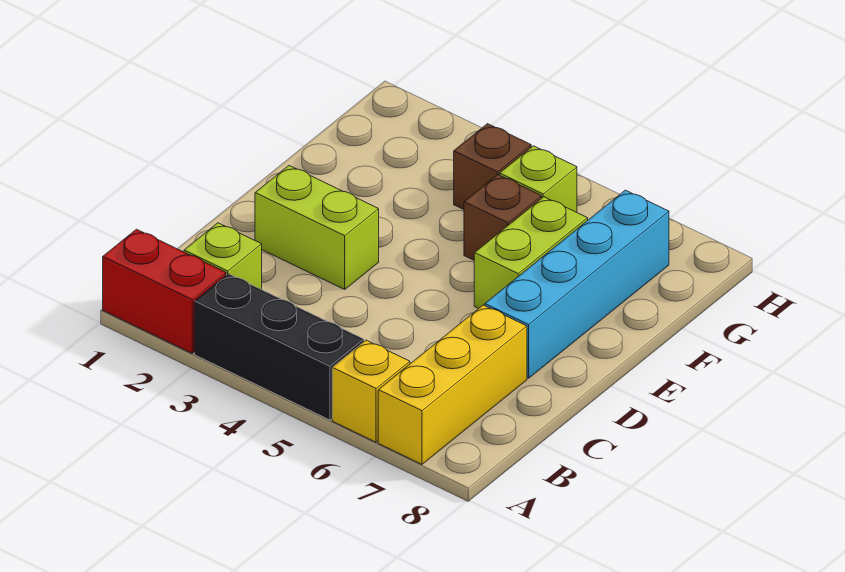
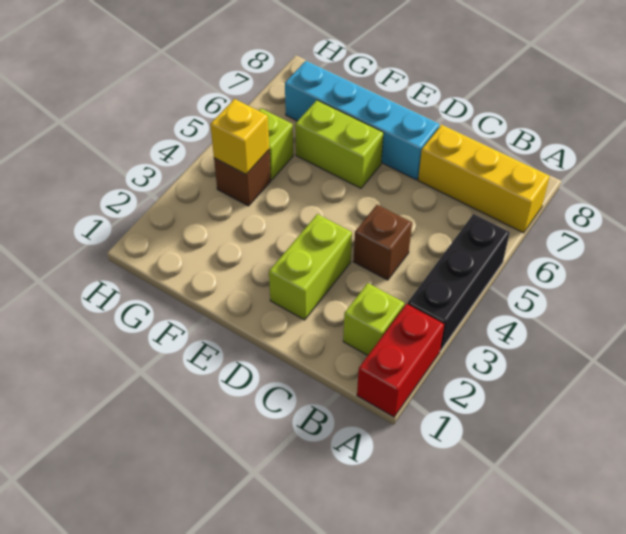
yellow brick A6 level 1 -> yellow brick G4 level 2
brown brick F5 level 1 -> brown brick C4 level 1

